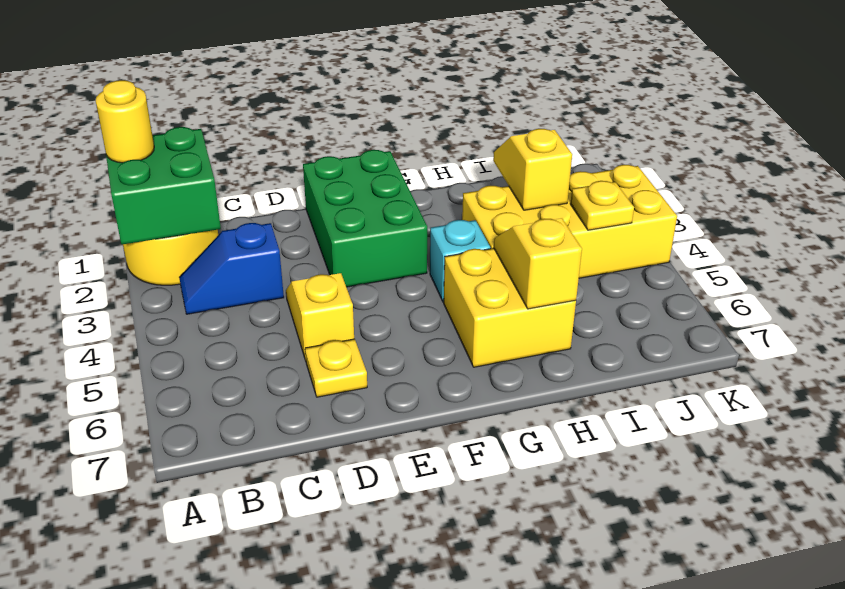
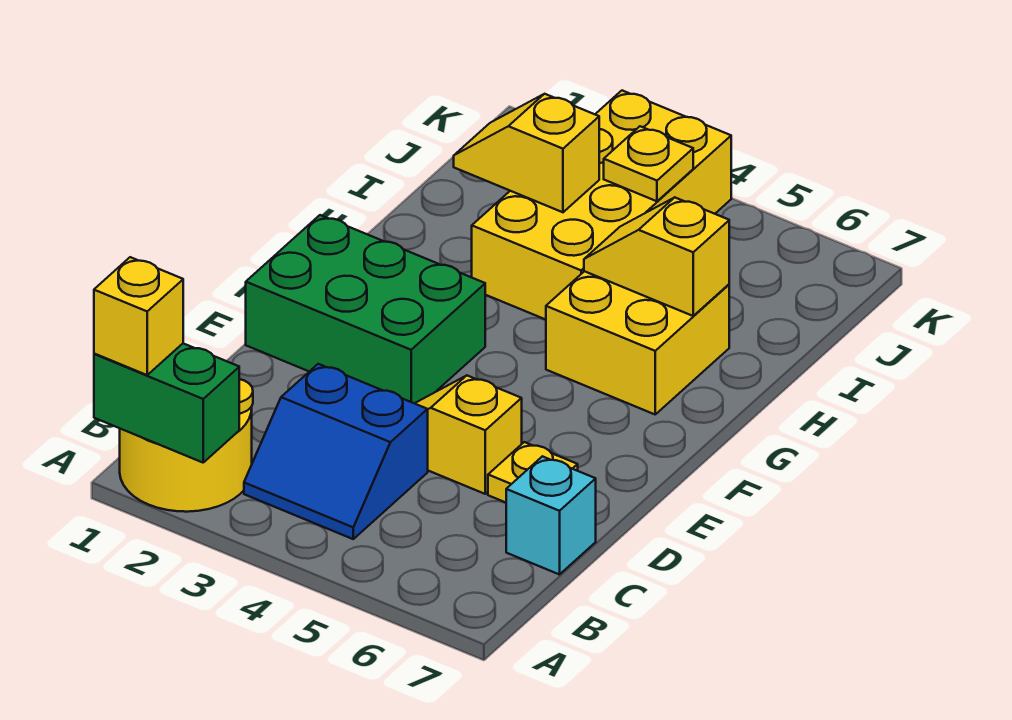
green brick A1:B2 level 2 -> green brick A1:A2 level 2
yellow round brick A1 level 3 -> yellow brick A1 level 3
blue slope B3:C3 level 1 top C -> blue slope B3:C4 level 1 top C
cyan brick G4 level 1 -> cyan brick C7 level 1

